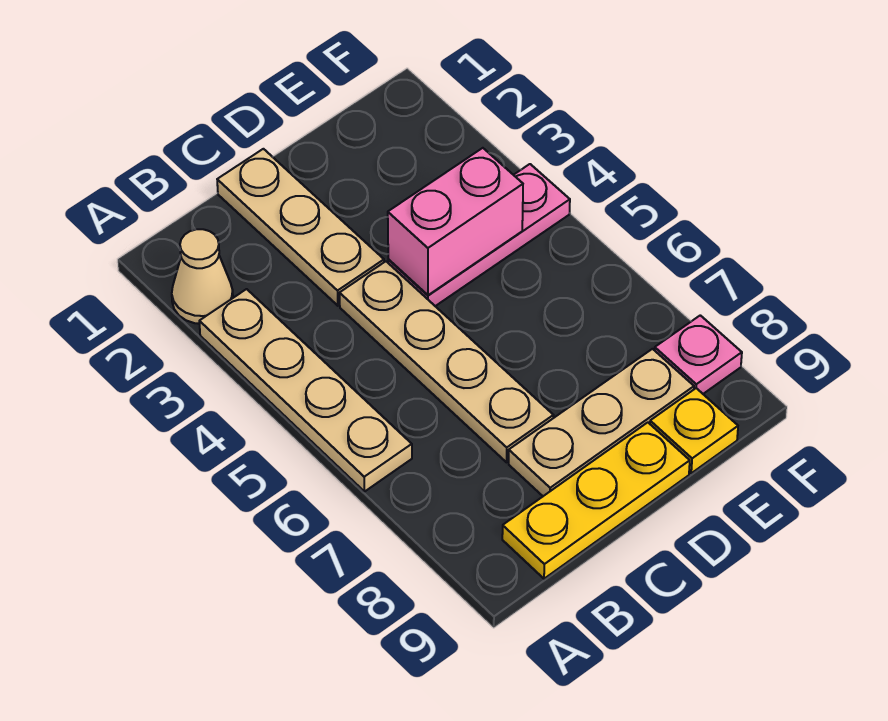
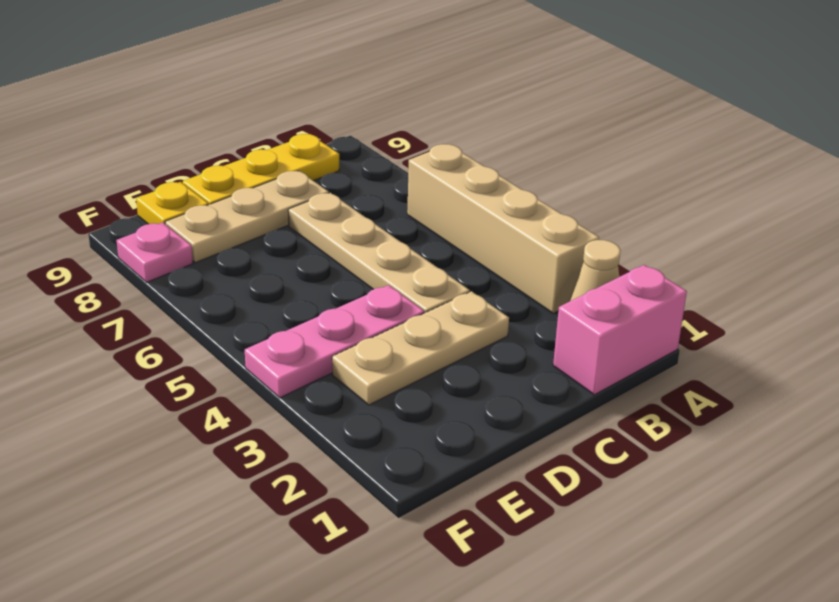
tan plate A3:A6 level 1 -> tan brick A3:A6 level 1
tan plate C1:C3 level 1 -> tan plate C3:E3 level 1
pink brick D4:E4 level 2 -> pink brick A1:B1 level 1

